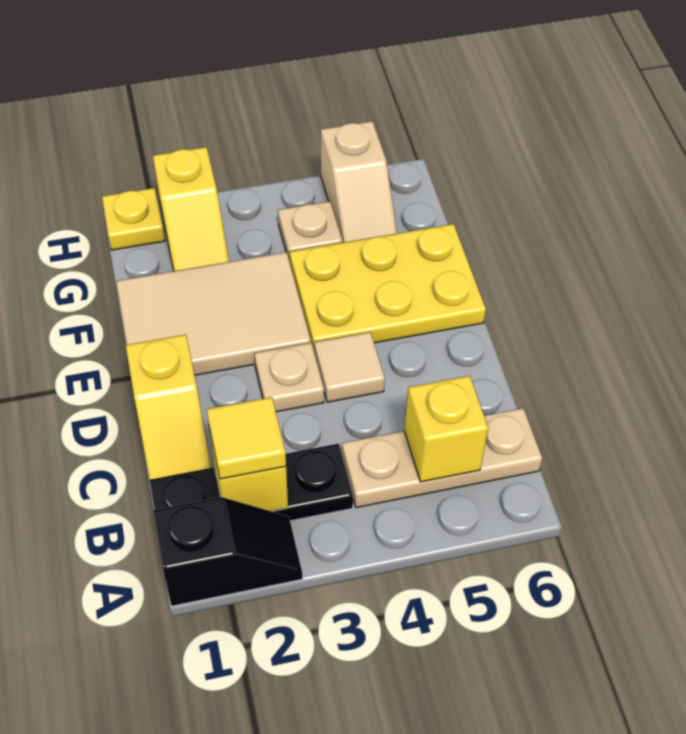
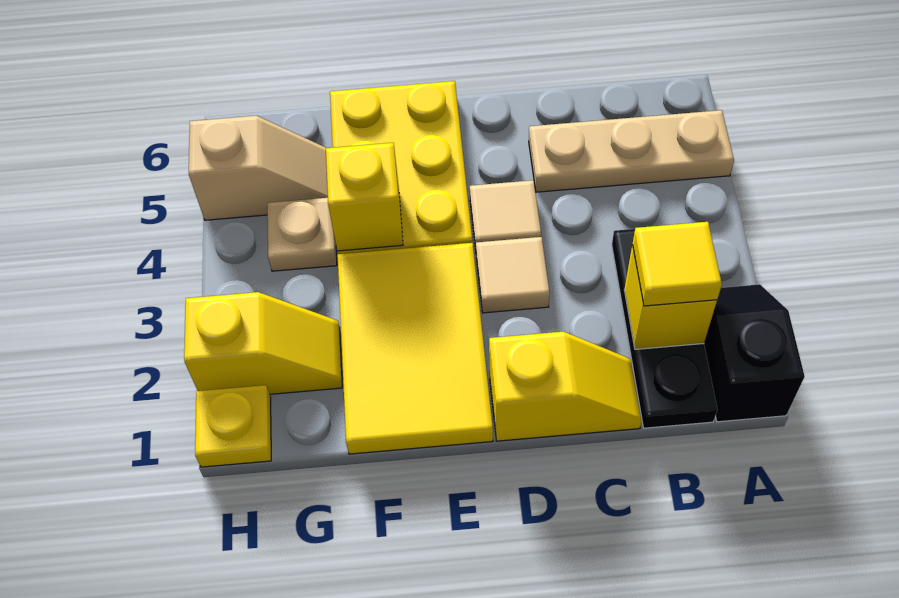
tan plate B4:B6 level 1 -> tan plate A5:C5 level 1
yellow brick B5 level 2 -> yellow brick F4 level 2
tan plate D3 level 1 -> tan tile D3 level 1
tan tile E1:F3 level 1 -> yellow tile E1:F3 level 1

